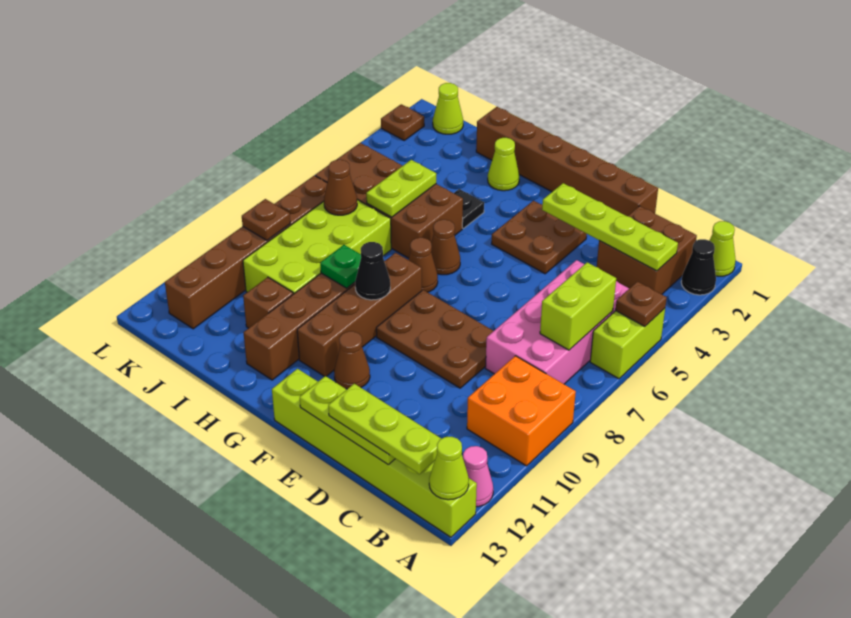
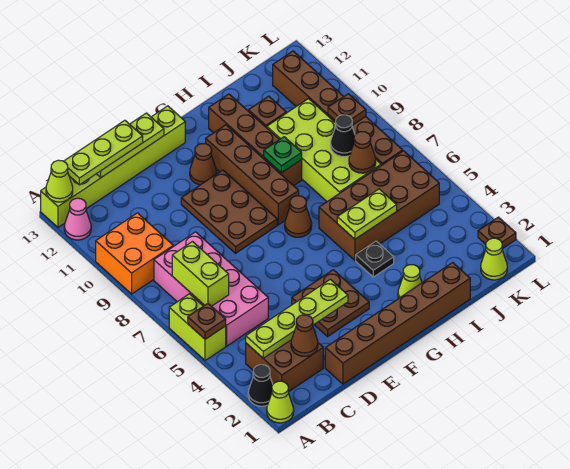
brown plate D8:F9 level 1 -> brown plate E8:F10 level 1
brown cone G6 level 1 -> brown cone C2 level 2
black cone G9 level 2 -> black cone J8 level 2
lime plate I5:I6 level 2 -> lime plate H5:I5 level 2

